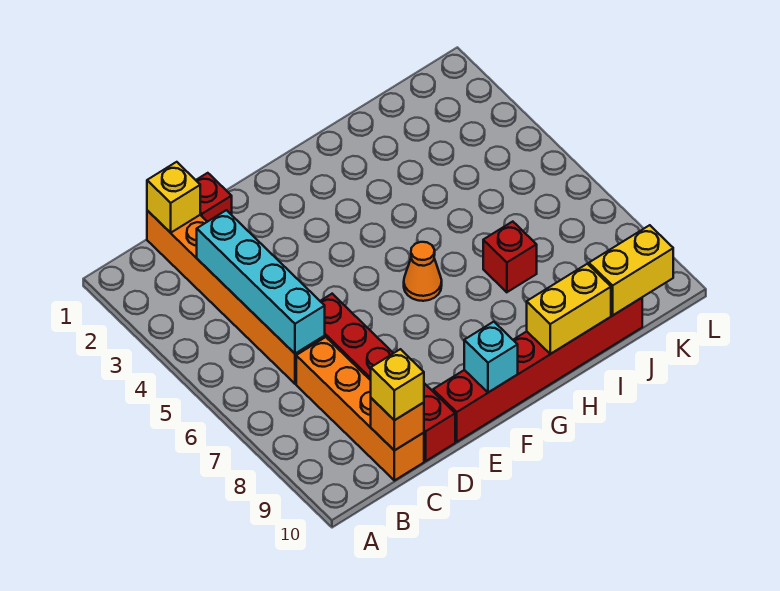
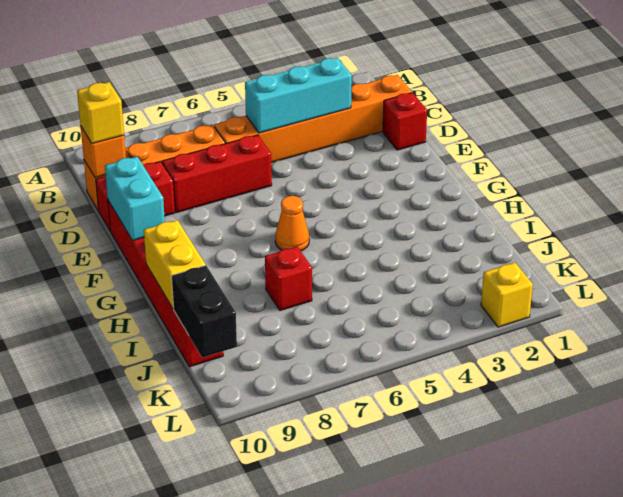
yellow brick C1 level 2 -> yellow brick L2 level 1
cyan brick C3:C6 level 2 -> cyan brick C3:C5 level 2
cyan brick F10 level 2 -> cyan brick E10:F10 level 2
yellow brick J10:K10 level 2 -> black brick J10:K10 level 2

